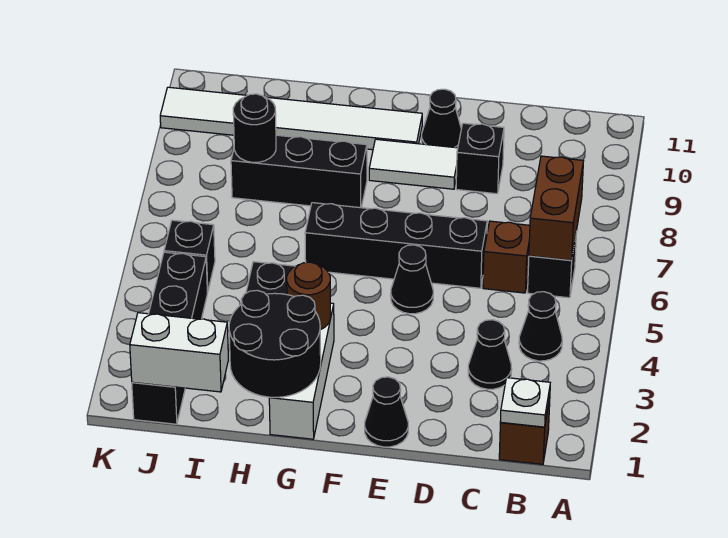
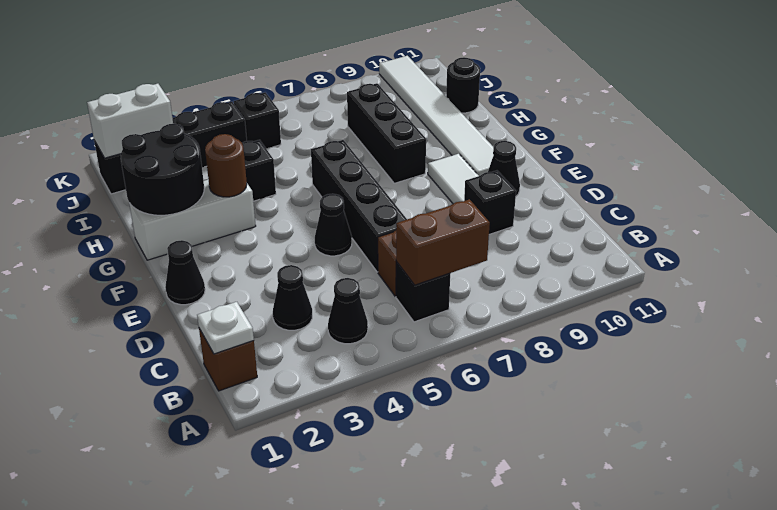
white brick I1:J1 level 2 -> white brick J1:J2 level 2
black round brick I8 level 2 -> black round brick I11 level 1

